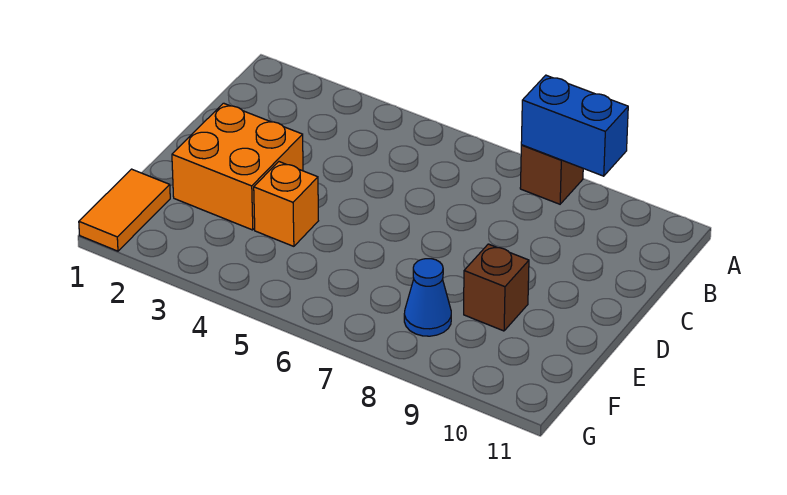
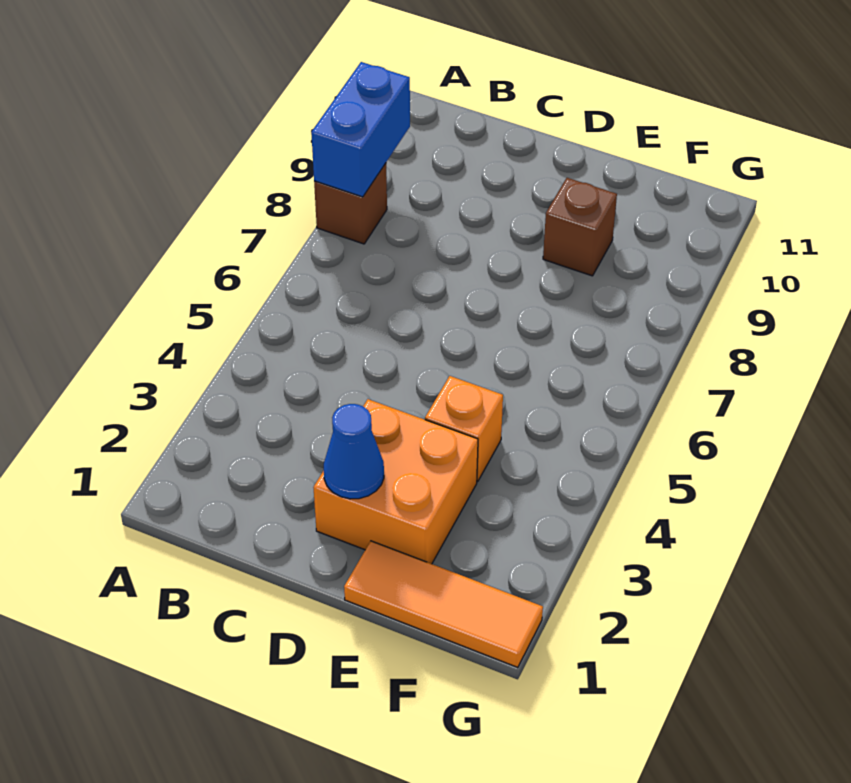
orange tile F1:G1 level 1 -> orange tile E1:G1 level 1
blue cone F8 level 1 -> blue cone D2 level 2

